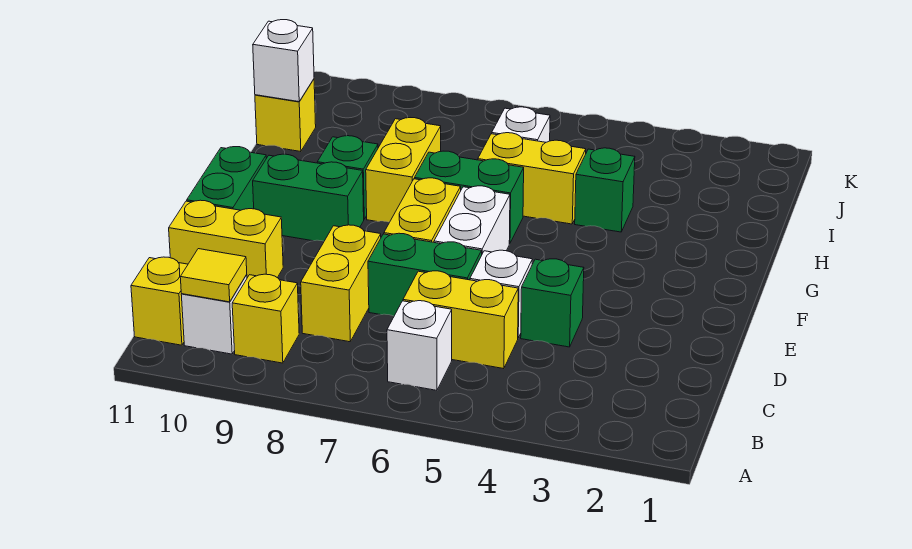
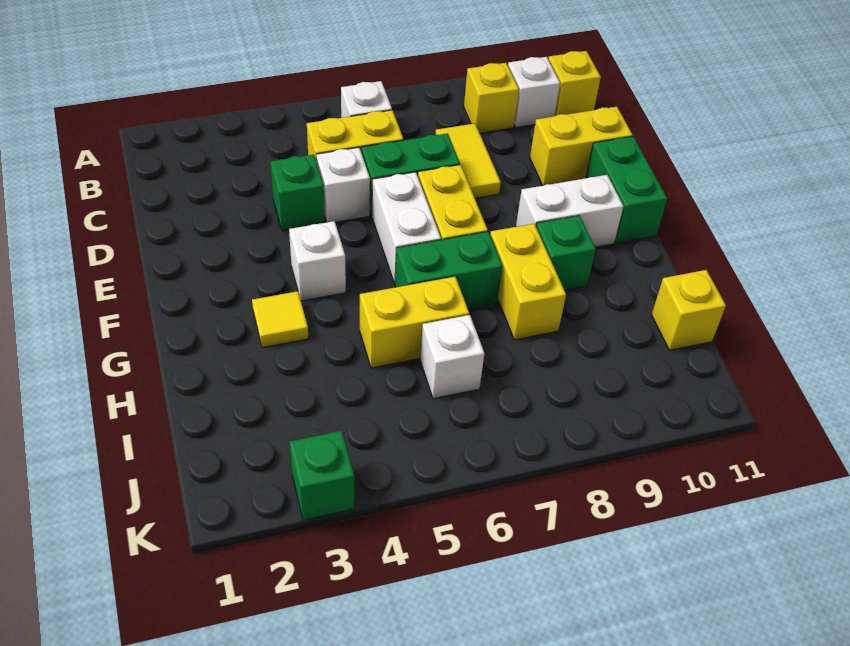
yellow tile B10 level 2 -> yellow tile G3 level 1
yellow brick C8:D8 level 1 -> yellow tile C8:D8 level 1
green brick F9:F10 level 1 -> white brick F9:F10 level 1
green brick H4 level 1 -> green brick K3 level 1
white brick I11 level 2 -> white brick F4 level 1

